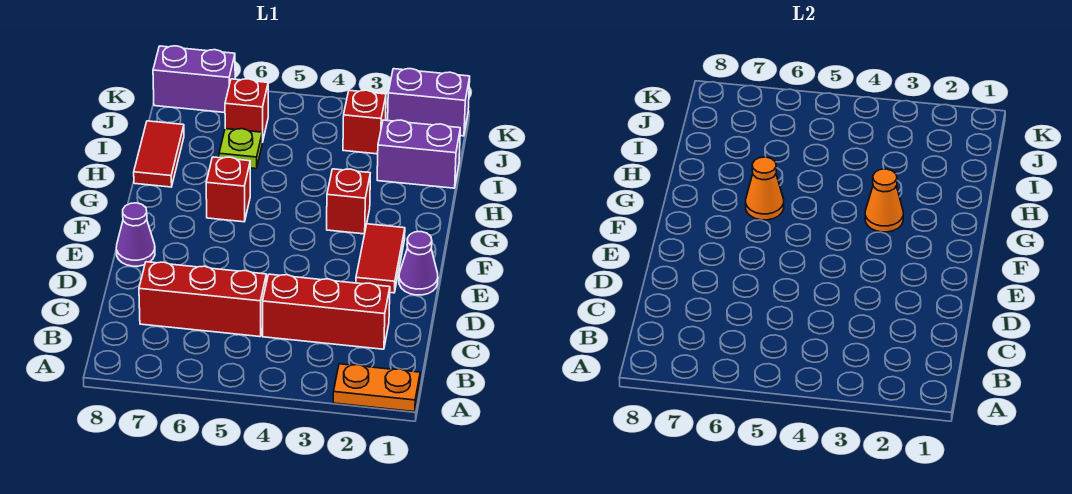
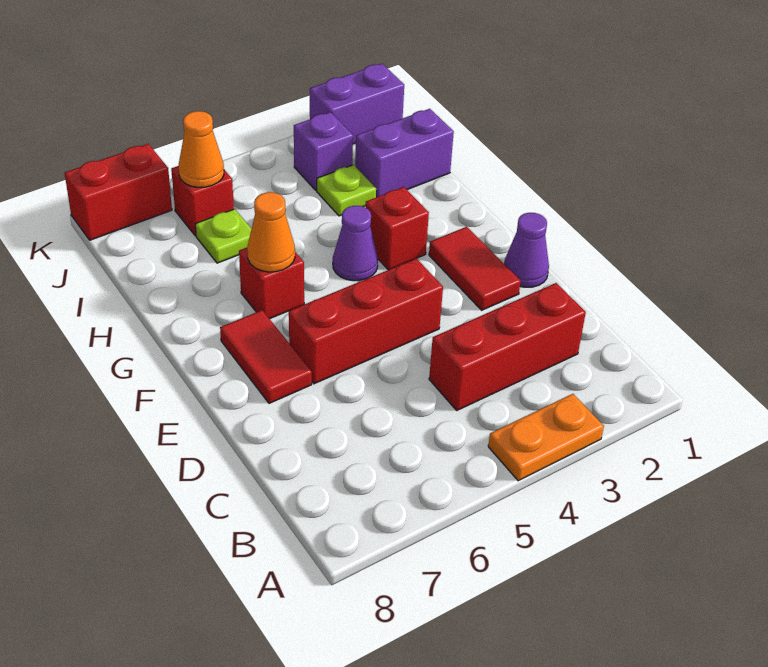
orange plate A1:A2 level 1 -> orange plate A3:A4 level 1
red brick C5:C7 level 1 -> red brick E4:E6 level 1
purple cone E8 level 1 -> purple cone G4 level 1
orange cone G3 level 2 -> orange cone J6 level 2
red tile H8:I8 level 1 -> red tile E7:F7 level 1
none -> lime plate I3 level 1
red brick J3 level 1 -> purple brick J3 level 1
purple brick K7:K8 level 1 -> red brick K7:K8 level 1

